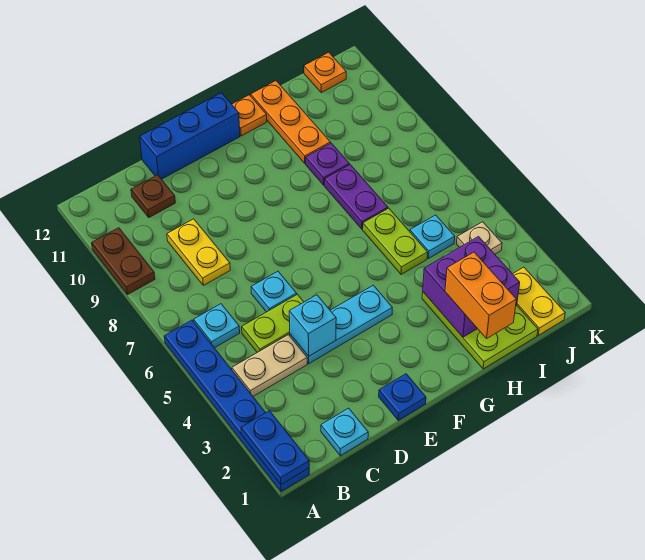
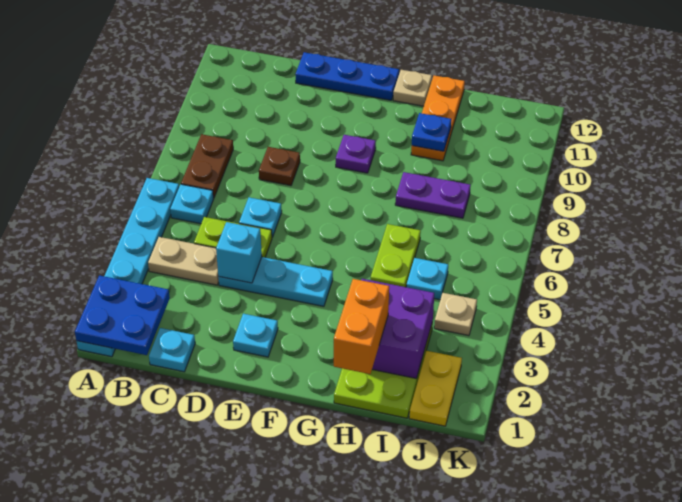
blue plate A1:A6 level 1 -> cyan plate A1:A6 level 1
blue plate A1:A2 level 2 -> blue plate A1:B2 level 2
brown plate A9:A10 level 1 -> brown plate B7:B8 level 1
yellow plate C8:C9 level 1 -> none
brown plate C11 level 1 -> brown plate D8 level 1
blue brick D12:F12 level 1 -> blue plate D12:F12 level 1
blue plate E1 level 1 -> blue plate H10 level 2
none -> cyan plate E2 level 1
orange plate G12 level 1 -> tan plate G12 level 1
purple plate H7:H8 level 1 -> purple plate H8:I8 level 1
purple plate H9 level 1 -> purple plate F9 level 1
orange plate J12 level 1 -> none

